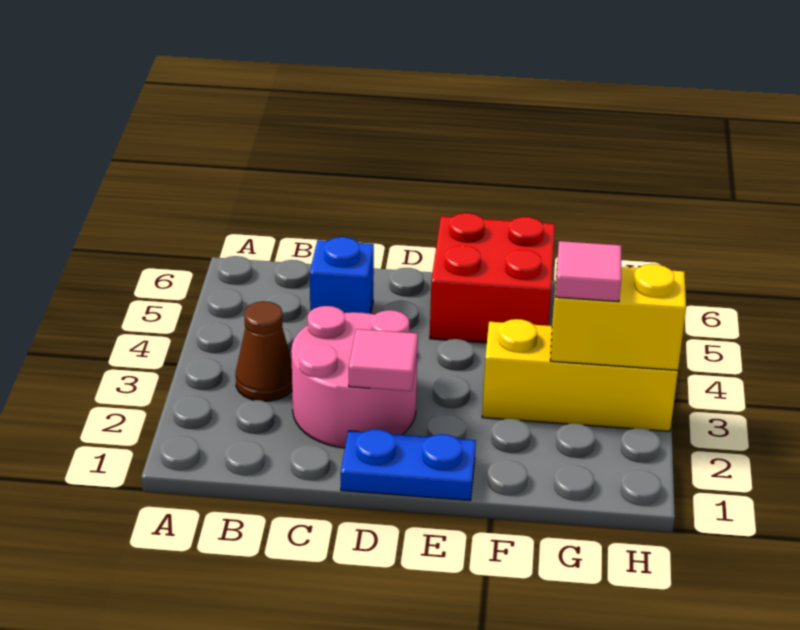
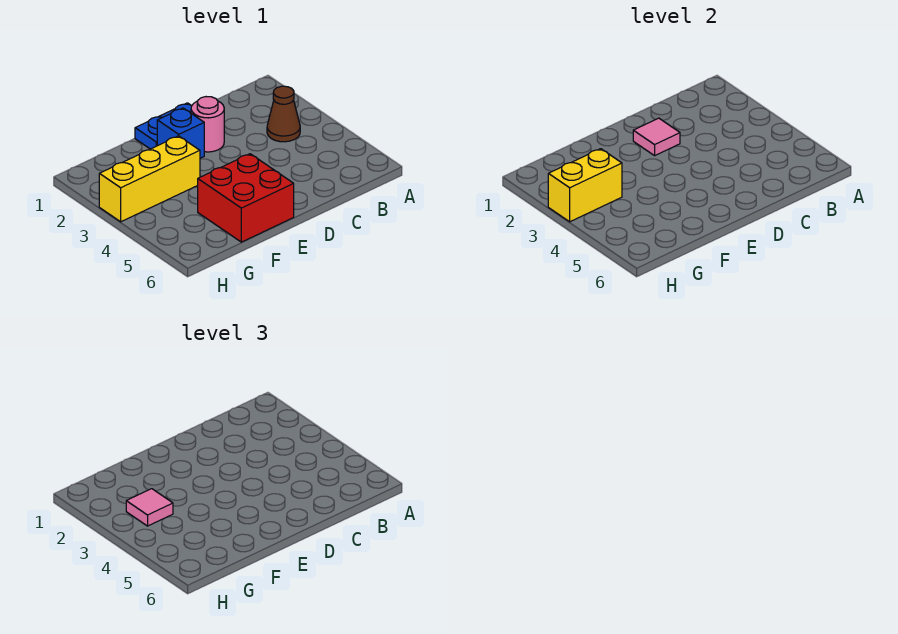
pink round brick C2:D3 level 1 -> pink round brick D2 level 1
blue brick C5 level 1 -> blue brick E2 level 1

